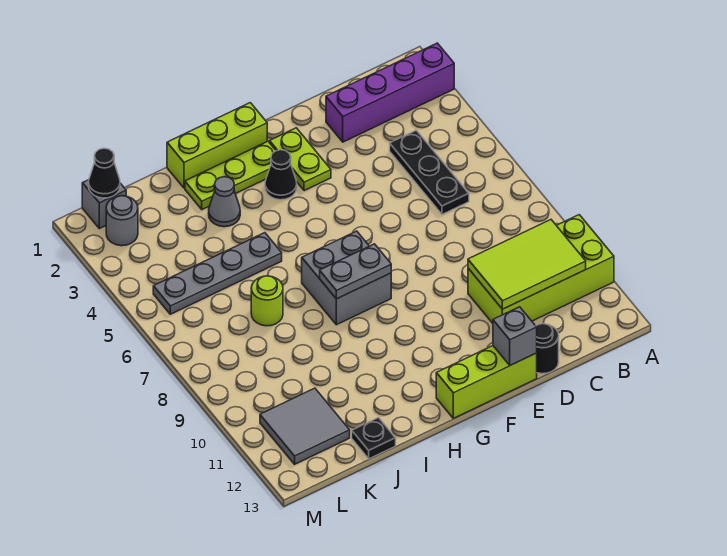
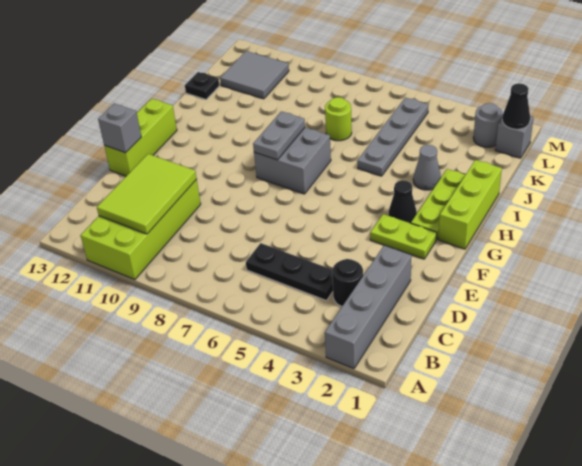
purple brick A2:D2 level 1 -> grey brick A2:D2 level 1
black round brick D13 level 1 -> black round brick C3 level 1

